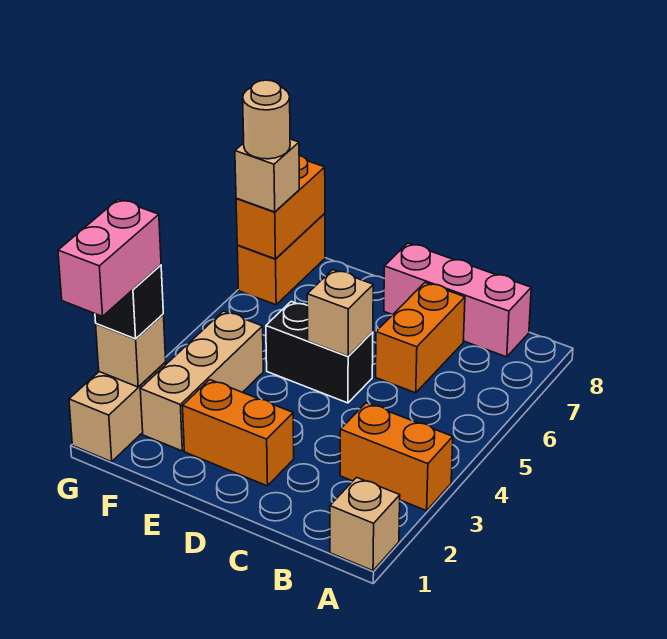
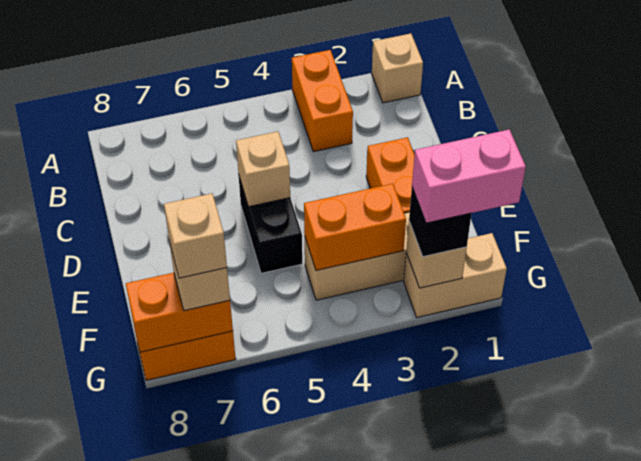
pink brick B8:D8 level 1 -> none
orange brick C6:C7 level 1 -> orange brick F3:F4 level 2
tan round brick G7 level 4 -> tan brick G7 level 4

